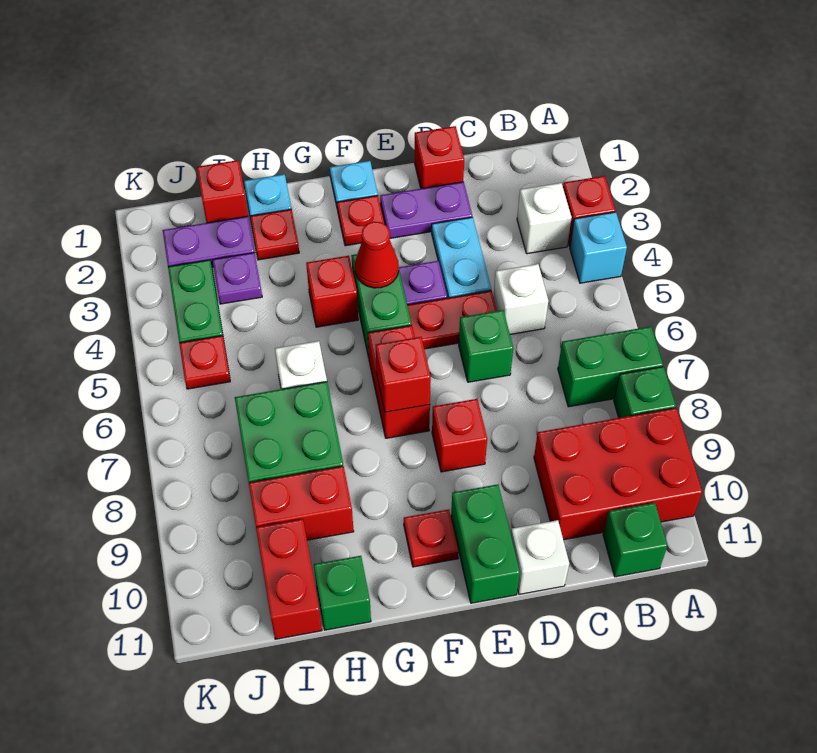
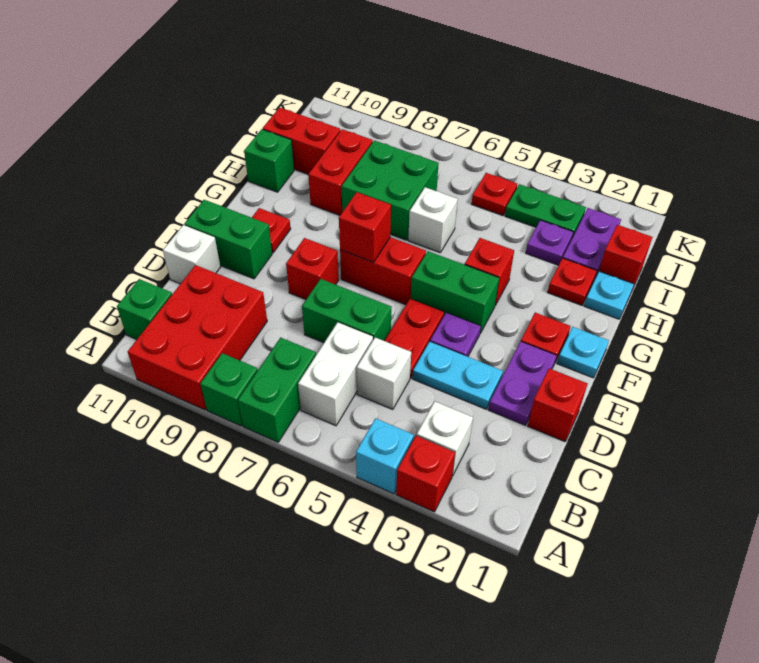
none -> white brick B6:C6 level 1
green brick D6 level 1 -> green brick D6:D7 level 1
red cone F4 level 2 -> none

